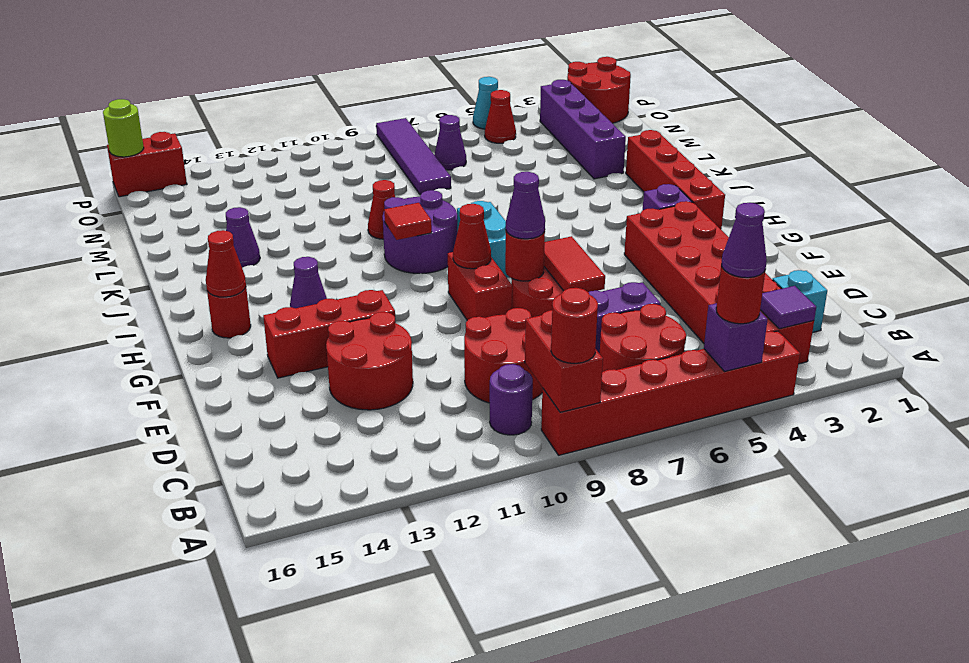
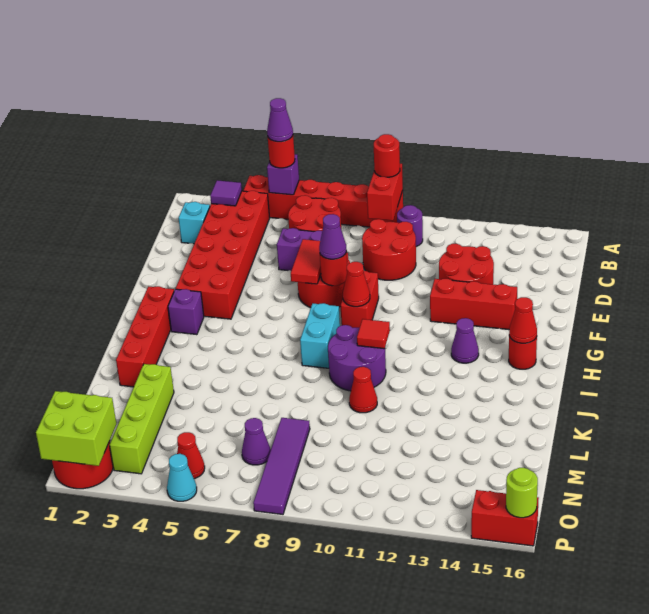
purple cone K14 level 1 -> none
purple brick L3:O3 level 1 -> lime brick L3:O3 level 1
none -> lime brick O1:P2 level 2

